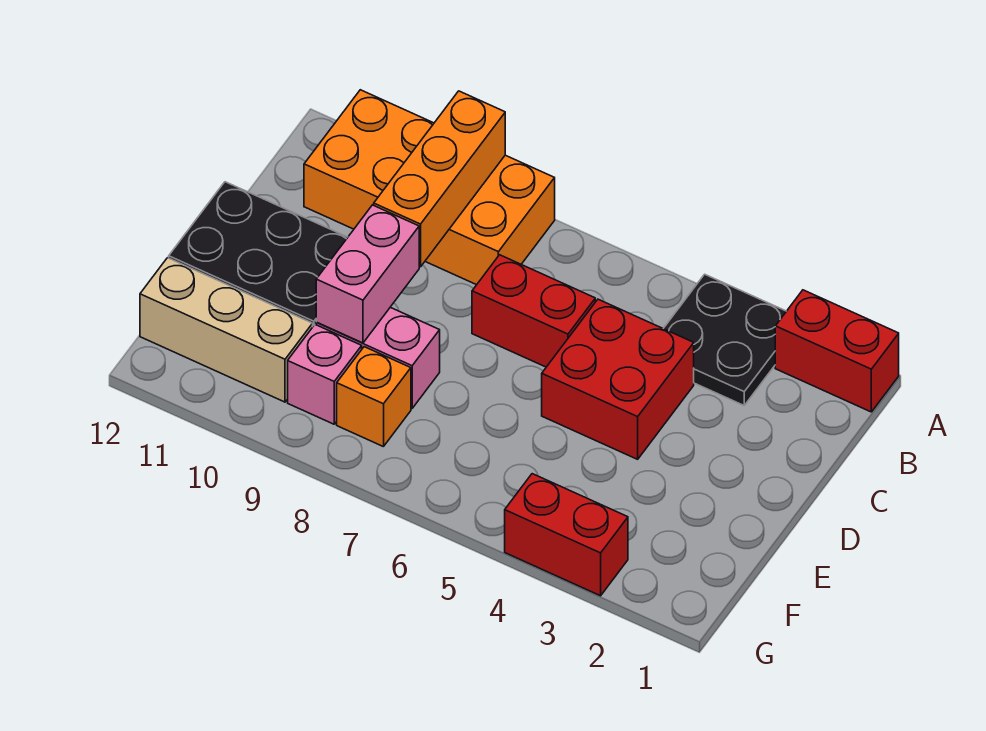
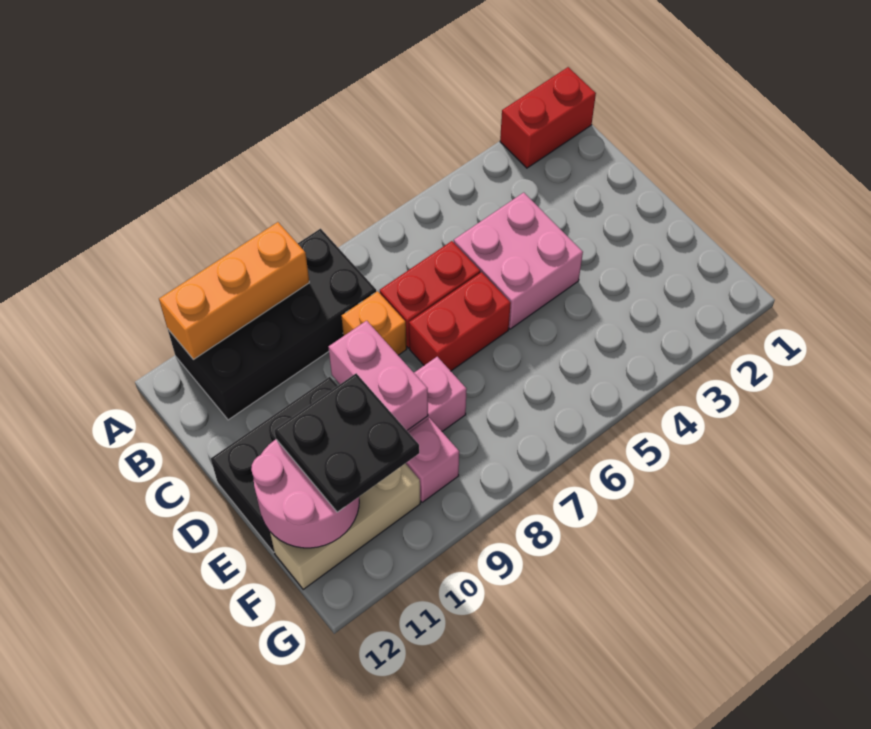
black plate A3:B4 level 1 -> black plate E10:F11 level 3
orange brick A8:B11 level 1 -> black brick A8:B11 level 1
orange brick A9:C9 level 2 -> orange brick A9:A11 level 2
red brick C4:D5 level 1 -> pink brick C4:D5 level 1
none -> pink round brick E11:F12 level 2
orange brick F8 level 1 -> orange brick C8 level 1
red brick G3:G4 level 1 -> red brick D6:D7 level 1

